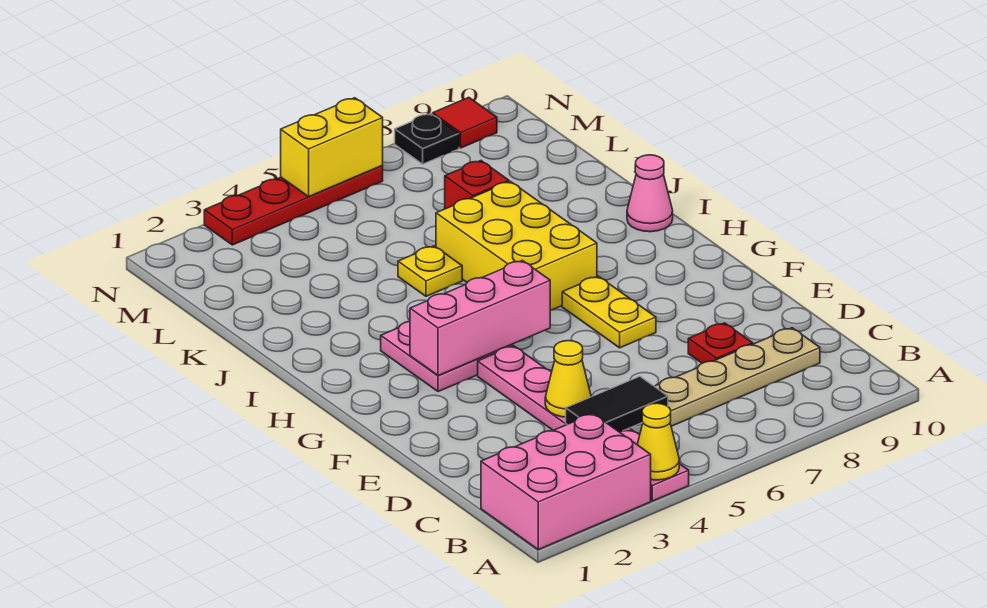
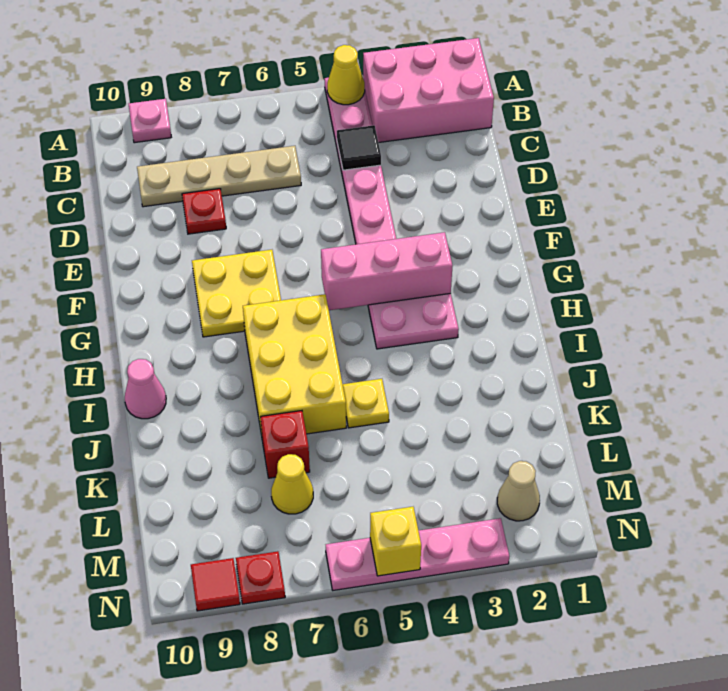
none -> pink plate A9 level 1
black tile C4:C5 level 2 -> black tile C4 level 2
yellow cone D4 level 2 -> yellow cone L7 level 1
yellow plate F7:G7 level 1 -> yellow plate F7:G8 level 1
none -> tan cone M2 level 1
red plate N3:N6 level 1 -> pink plate N3:N6 level 1
yellow brick N5:N6 level 2 -> yellow brick N5 level 2
black plate N8 level 1 -> red plate N8 level 1

